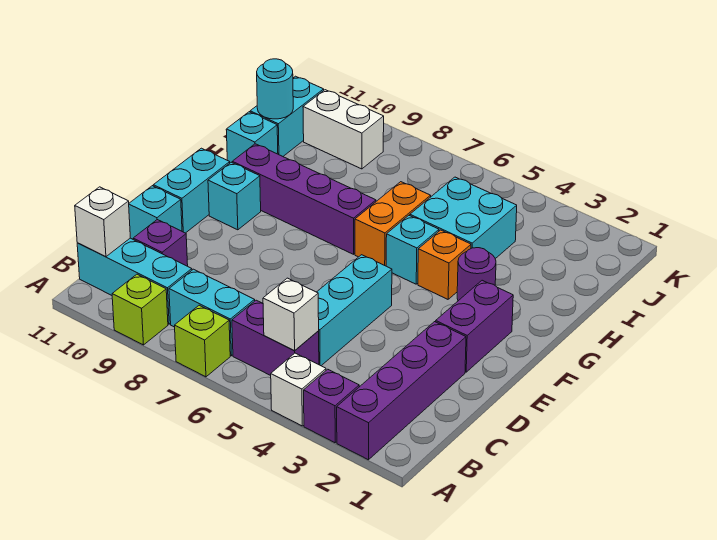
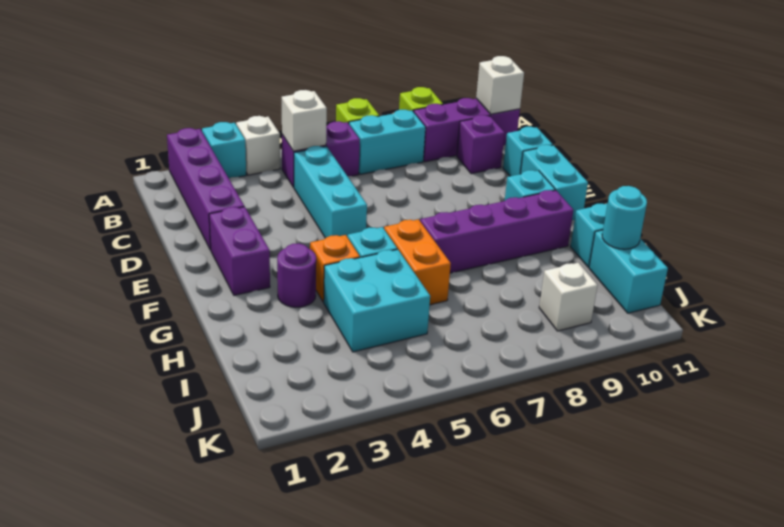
purple brick A3 level 1 -> cyan brick A3 level 1
cyan brick B9:B11 level 1 -> purple brick B9:B11 level 1
white brick J9:J10 level 1 -> white brick J9 level 1

